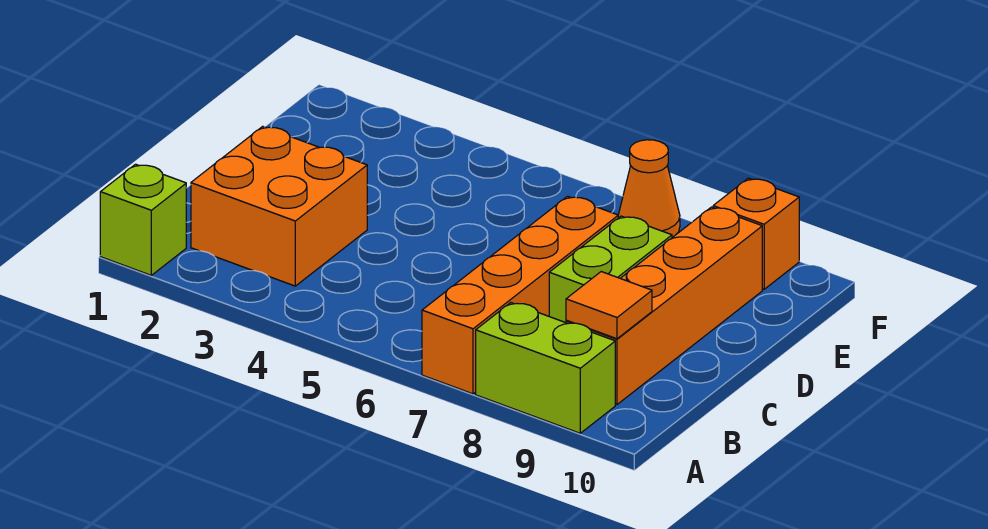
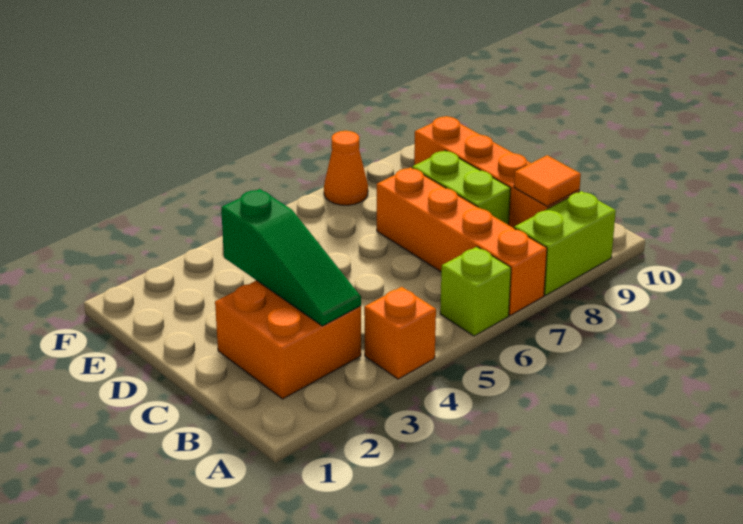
lime brick A1 level 1 -> lime brick A6 level 1
none -> green slope B3:D3 level 2 top D
orange brick F9 level 1 -> orange brick A4 level 1

